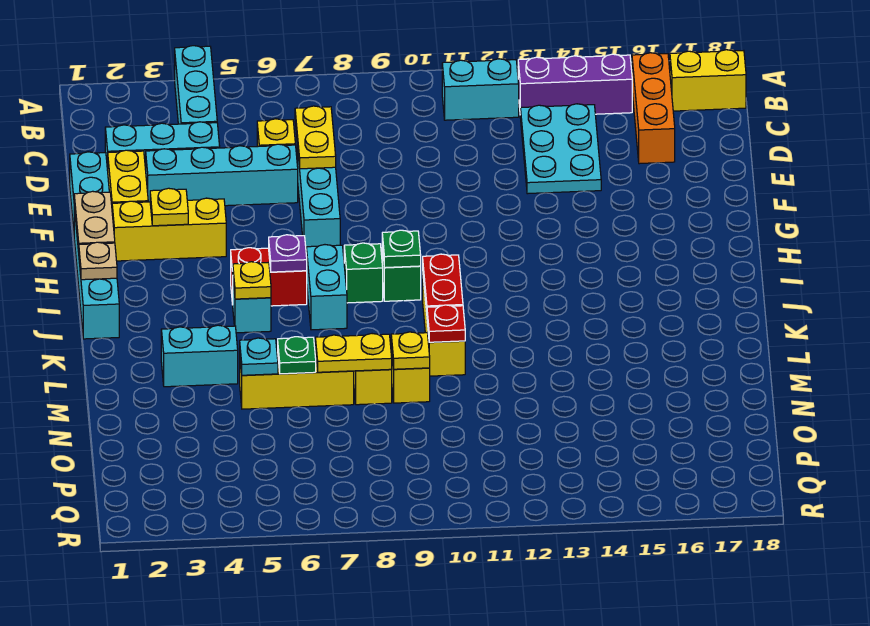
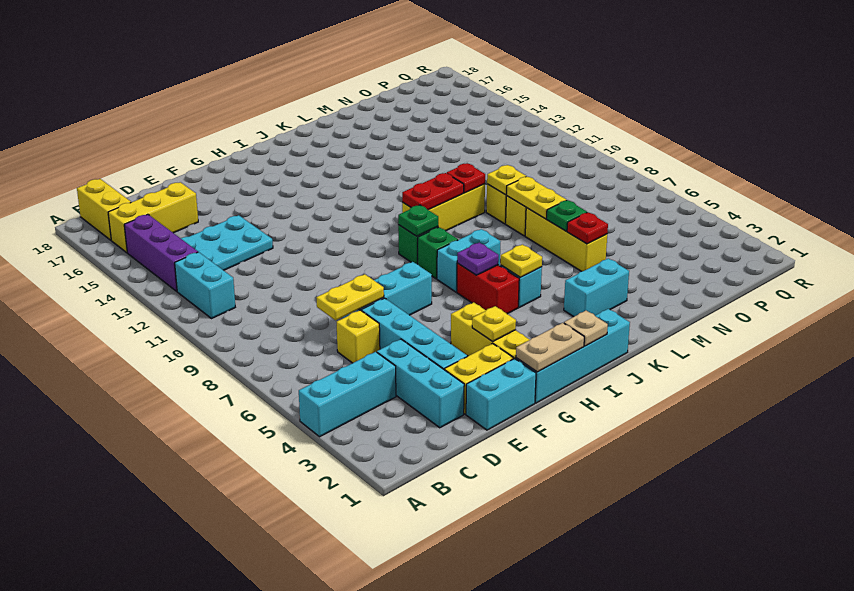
orange brick B16:D16 level 1 -> yellow brick B16:D16 level 1
cyan brick L3:L4 level 1 -> cyan brick K3:L3 level 1
cyan plate M5 level 2 -> red plate M5 level 2

